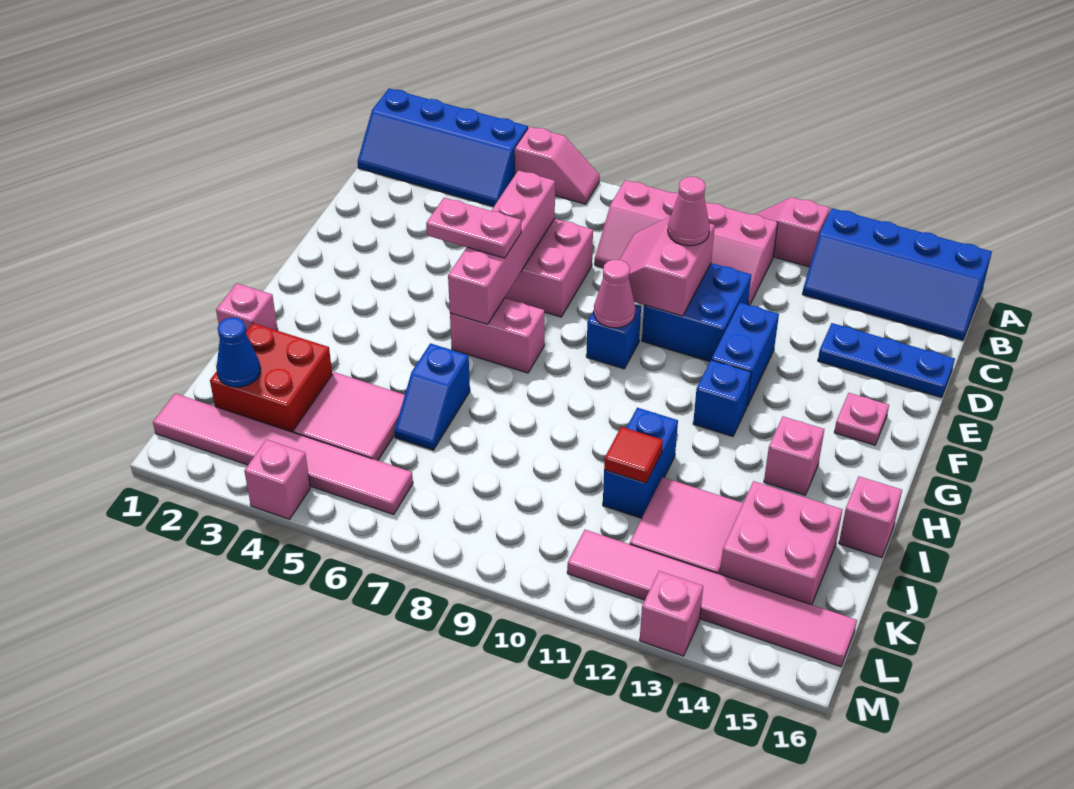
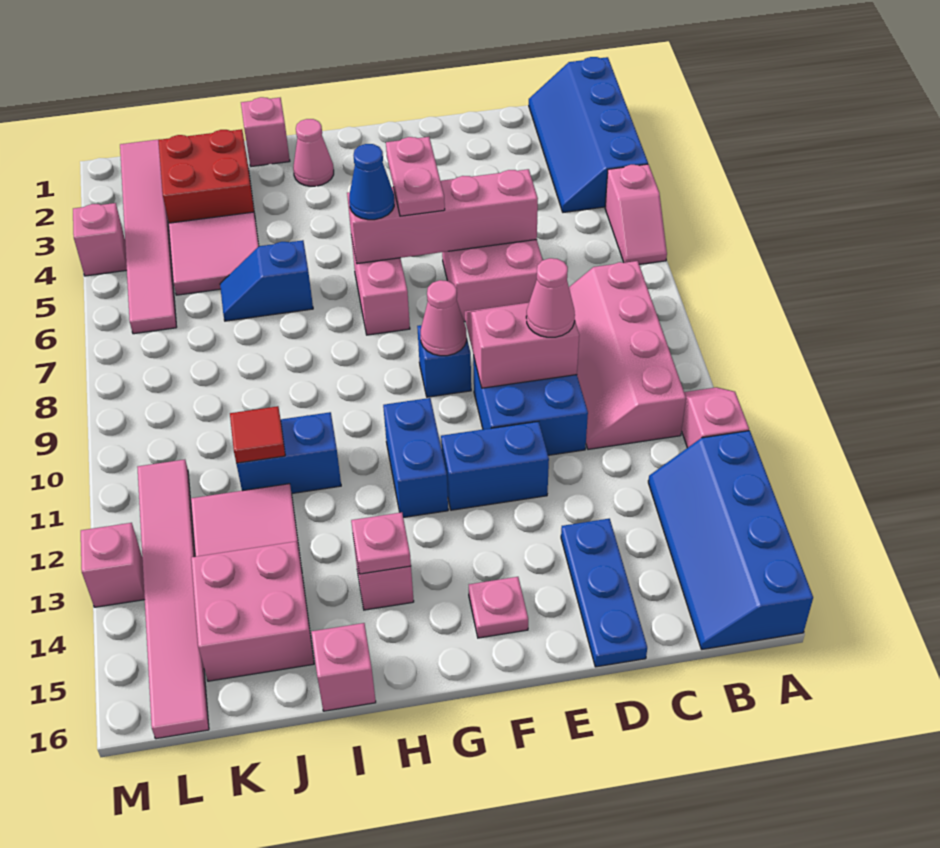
blue brick G12 level 1 -> blue brick G11:G12 level 1
none -> pink cone H2 level 1
none -> pink plate H14 level 2
blue cone K2 level 2 -> blue cone G6 level 3

